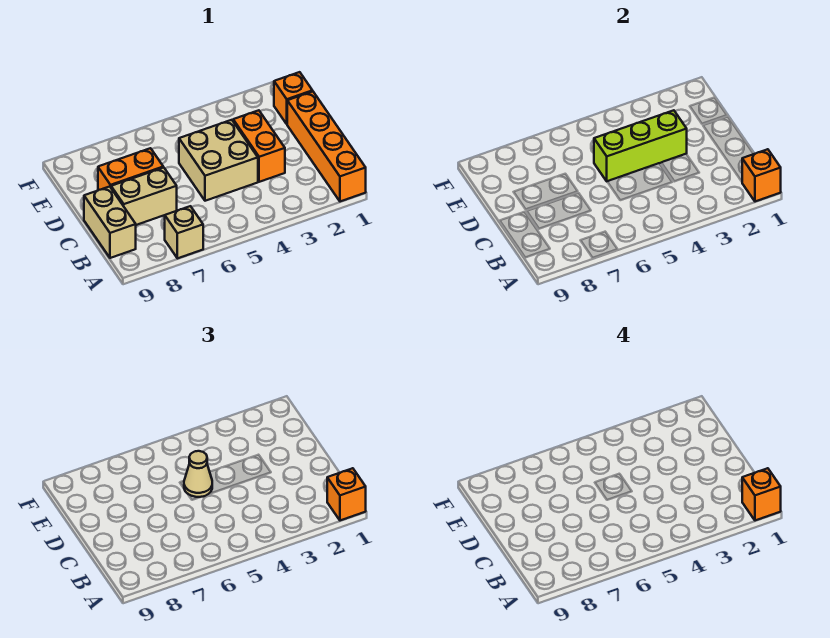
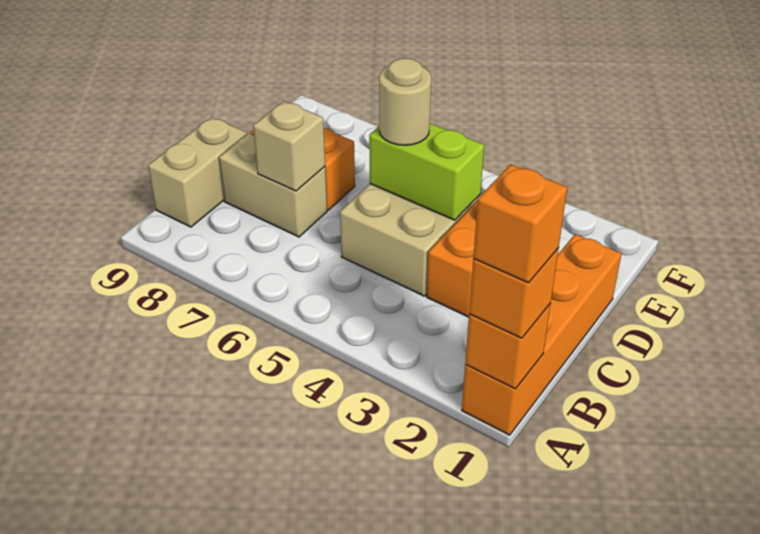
tan brick A7 level 1 -> tan brick C7 level 2
lime brick D3:D5 level 2 -> lime brick D4:D5 level 2
tan cone D5 level 3 -> tan round brick D5 level 3
orange brick E1 level 1 -> none

